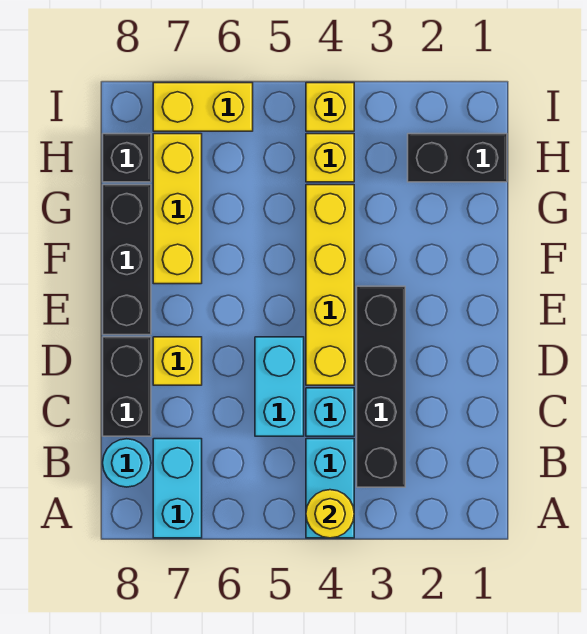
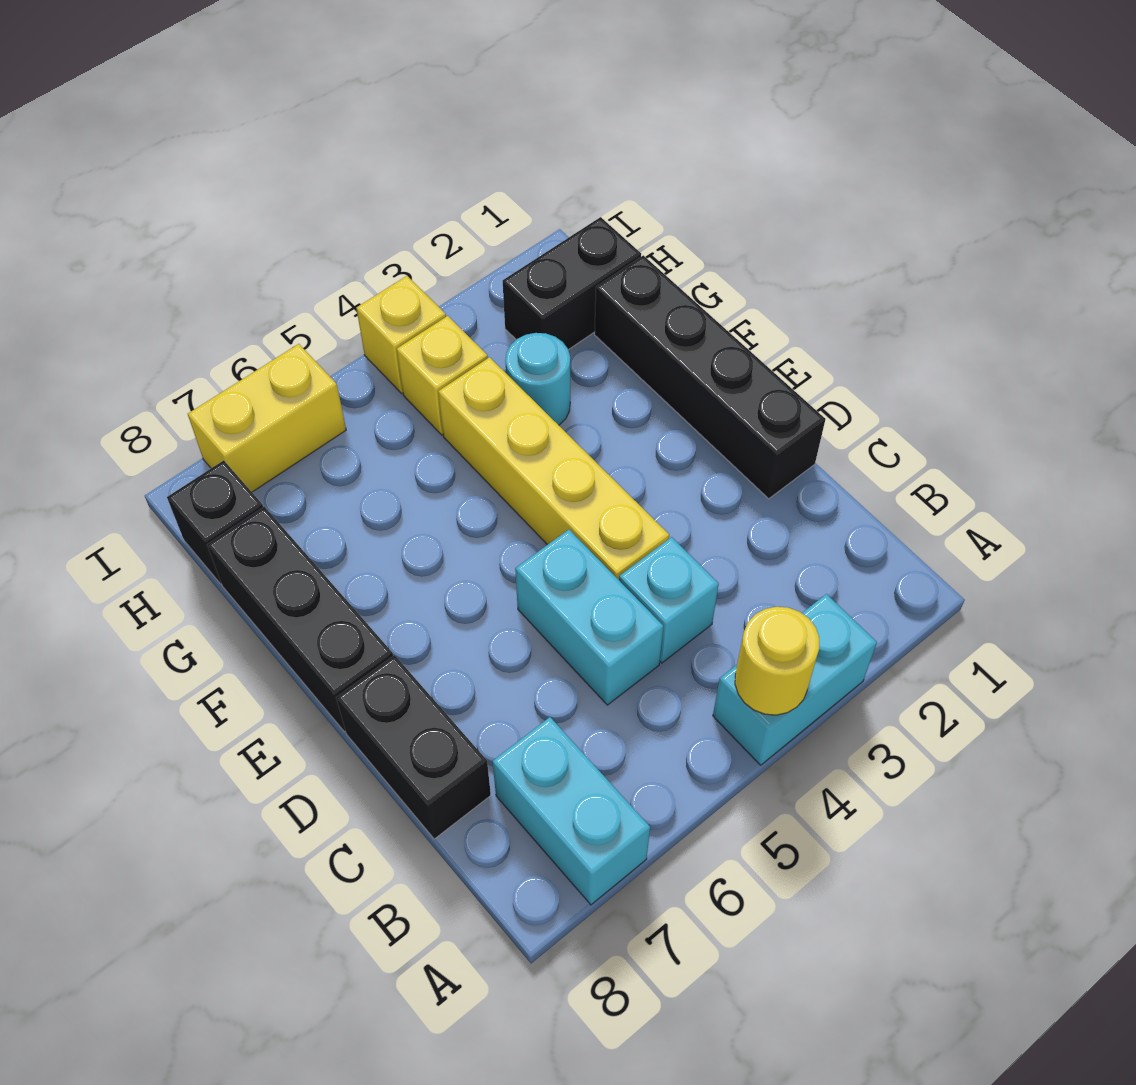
cyan brick A4:B4 level 1 -> cyan brick A3:A4 level 1
black brick B3:E3 level 1 -> black brick D1:G1 level 1
cyan round brick B8 level 1 -> cyan round brick G3 level 1
yellow brick D7 level 1 -> none
yellow brick F7:H7 level 1 -> none

